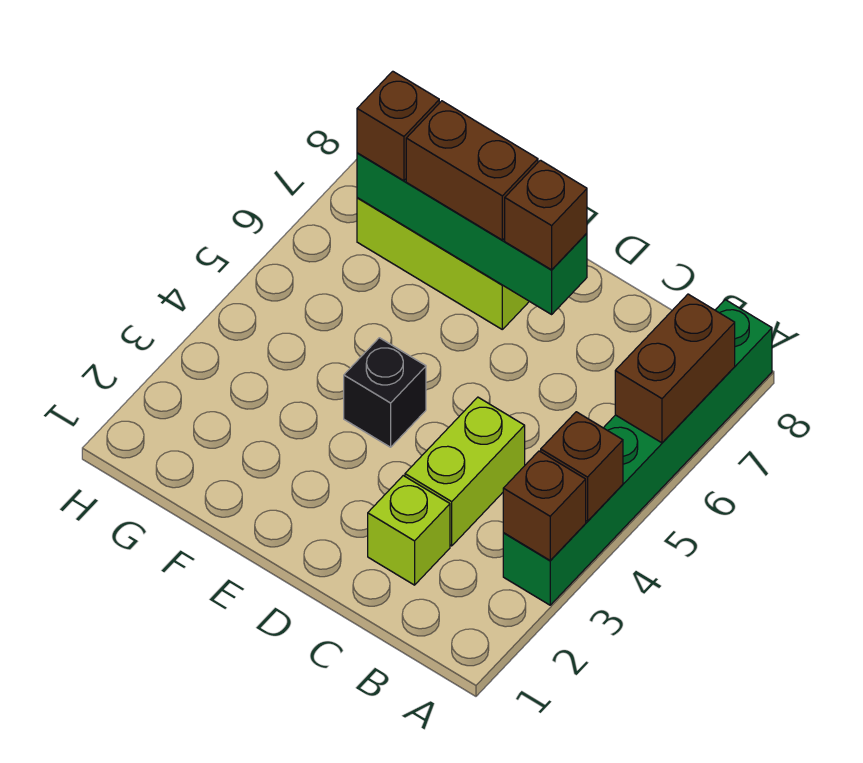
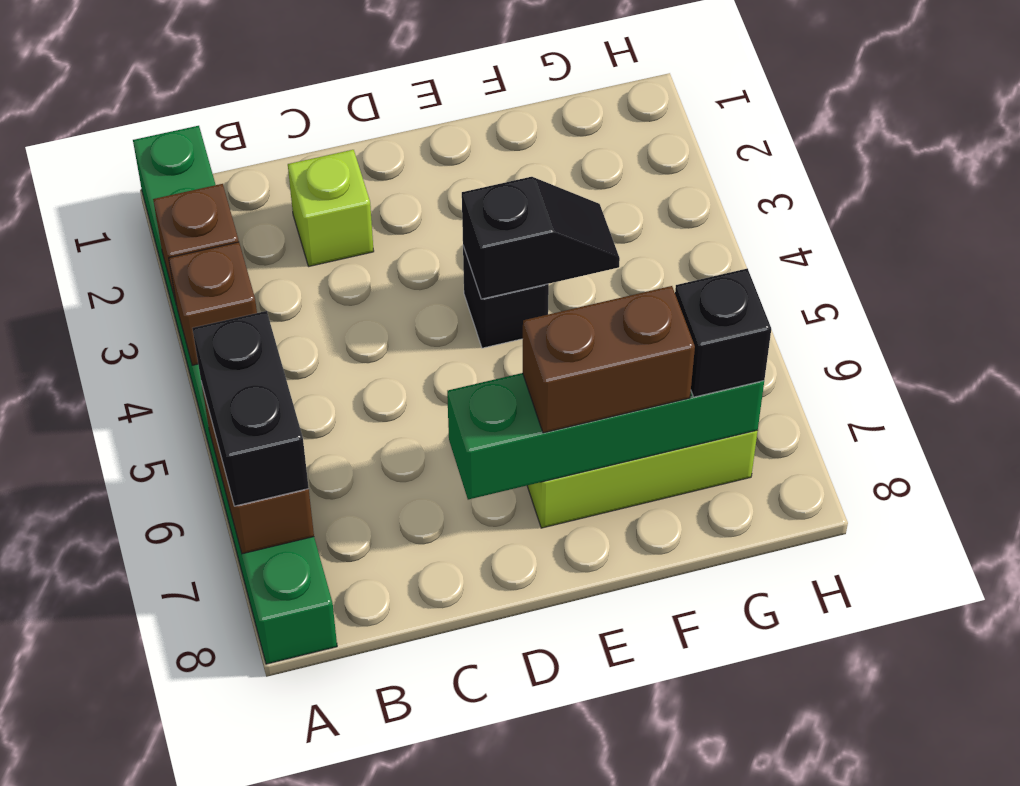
green brick A3:A8 level 1 -> green brick A1:A8 level 1
none -> black brick A6:A7 level 3
lime brick C3:C4 level 1 -> none
brown brick D7 level 3 -> none
none -> black slope E4:F4 level 2 top E
brown brick G7 level 3 -> black brick G7 level 3

